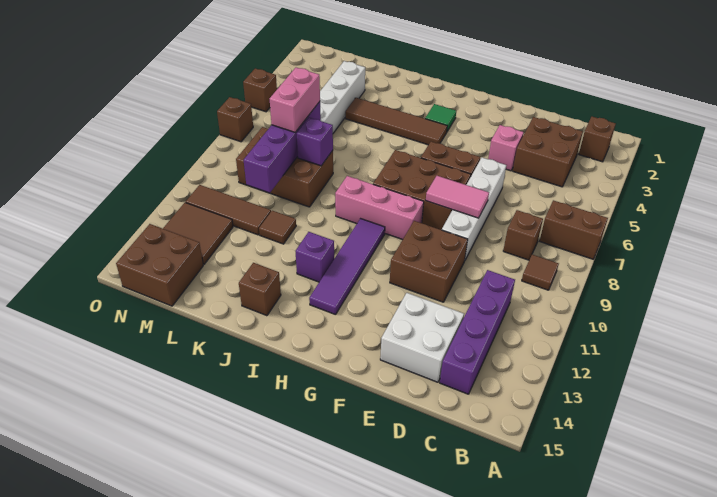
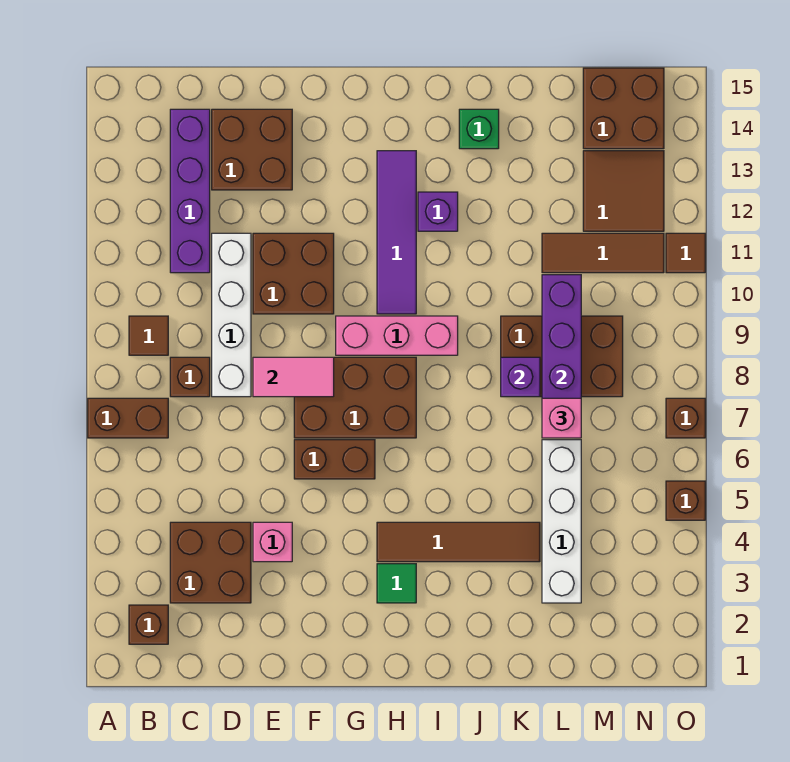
white brick D13:E14 level 1 -> brown brick D13:E14 level 1
white brick E6:E9 level 1 -> white brick D8:D11 level 1
brown brick J14 level 1 -> green brick J14 level 1
brown tile K11 level 1 -> brown tile O11 level 1
pink brick L7:L8 level 3 -> pink brick L7 level 3

